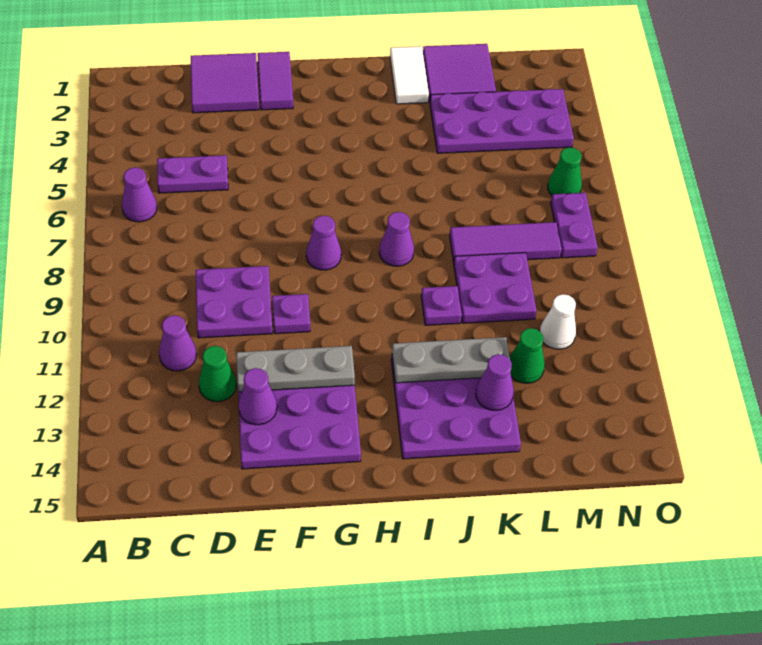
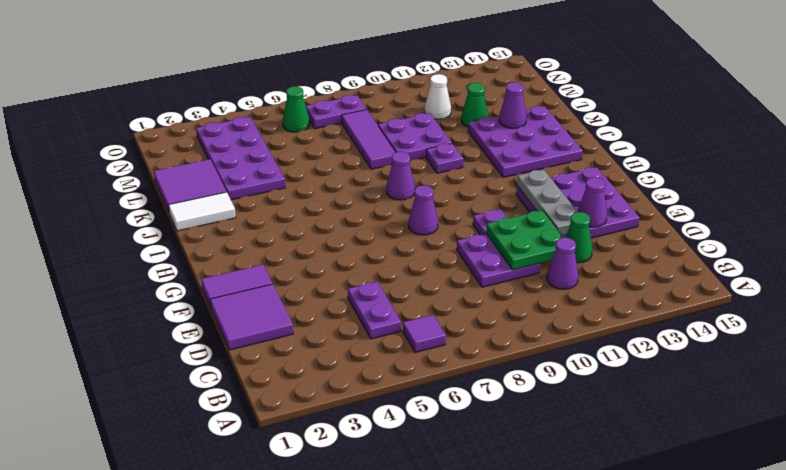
purple cone B6 level 1 -> purple tile B6 level 1
none -> green plate D10:E11 level 2
grey plate I12:K12 level 2 -> none

